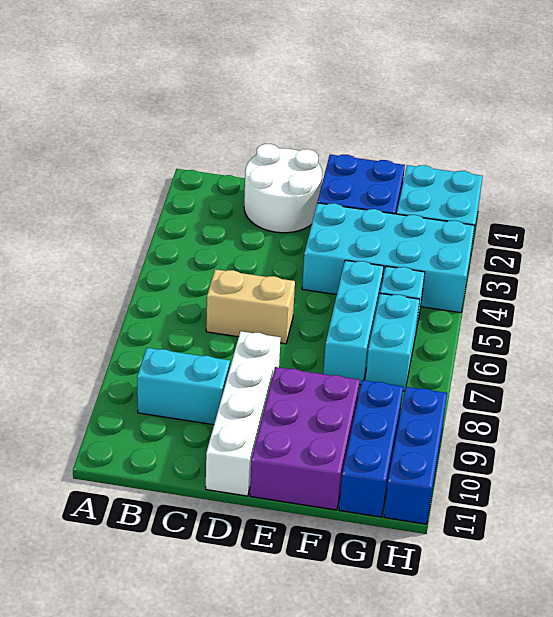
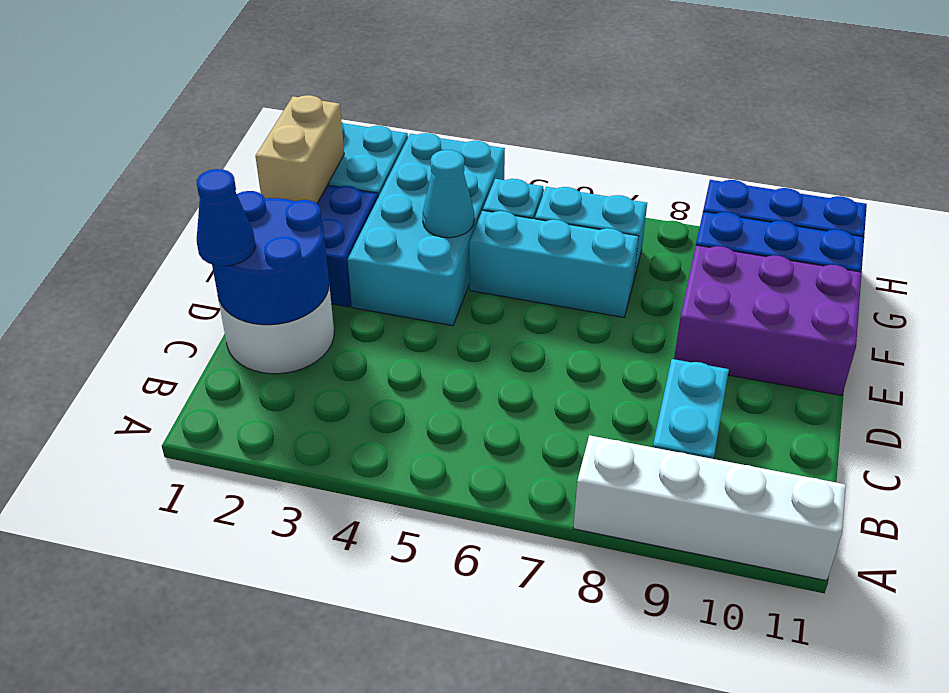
none -> blue round brick C1:D2 level 2
none -> blue cone C1 level 3
tan brick C6:D6 level 1 -> tan brick F1:G1 level 2
white brick D8:D11 level 1 -> white brick A8:A11 level 1
none -> cyan cone F4 level 2

